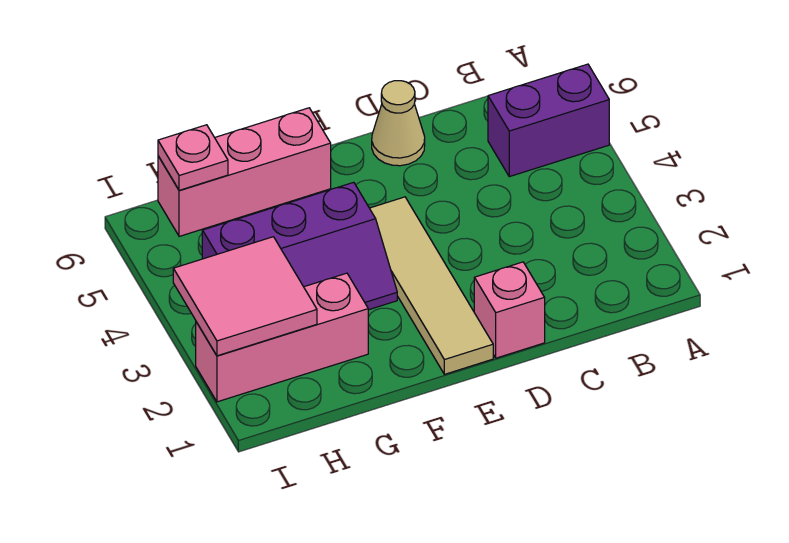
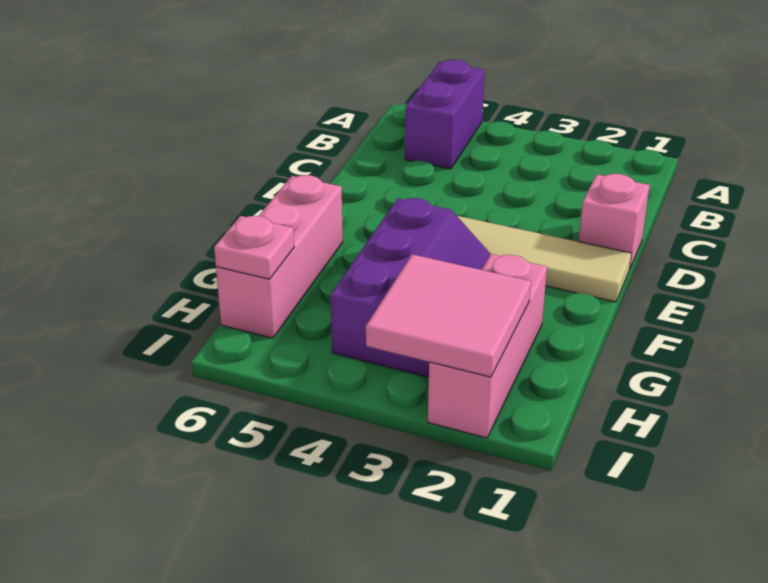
tan cone D6 level 1 -> none

